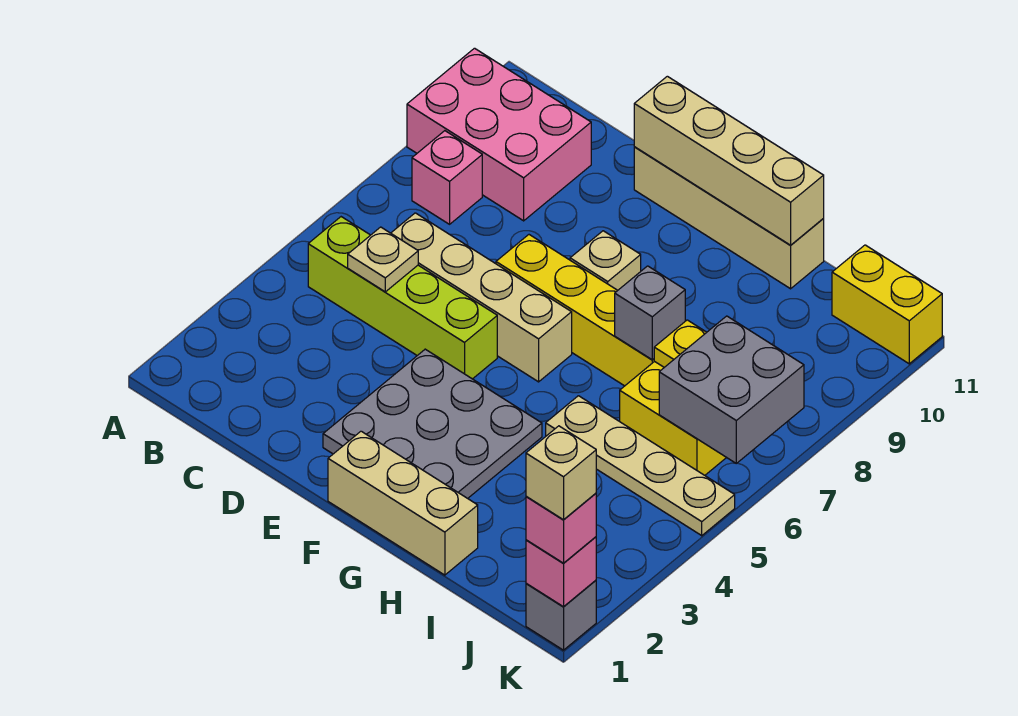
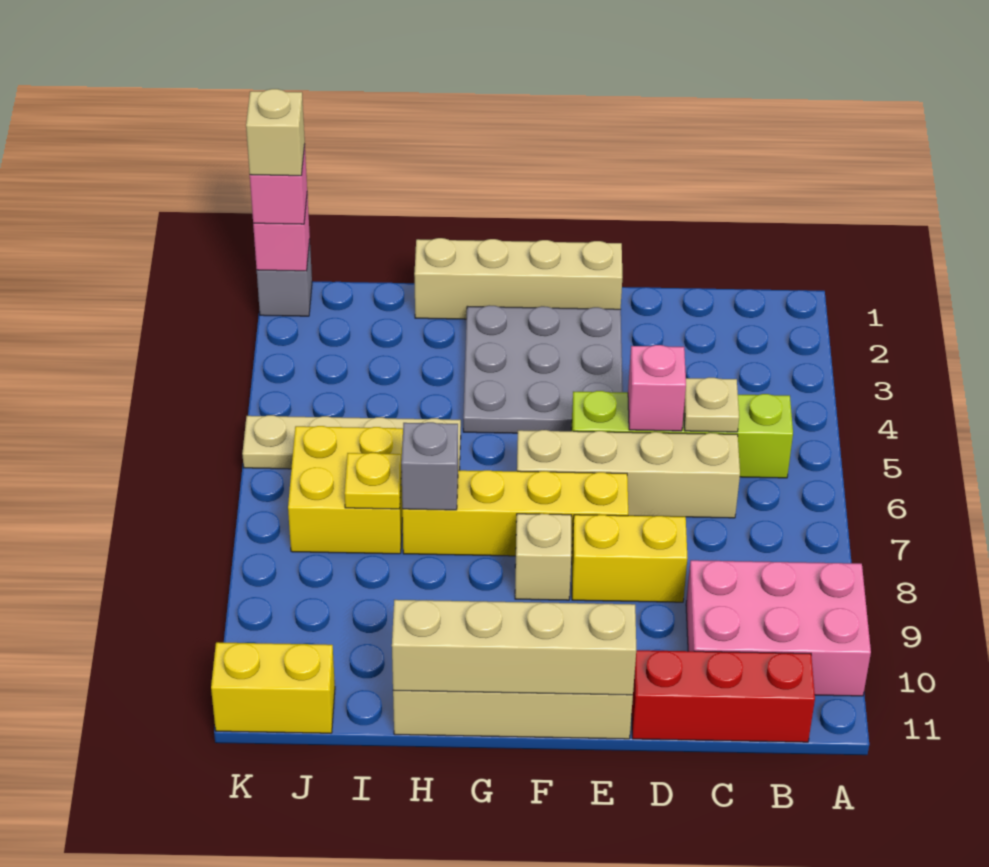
pink brick B8 level 1 -> pink brick D5 level 2
none -> red brick B11:D11 level 1
none -> yellow brick D8:E8 level 1
tan brick F1:H1 level 1 -> tan brick E1:H1 level 1
grey brick J6:K7 level 2 -> none

